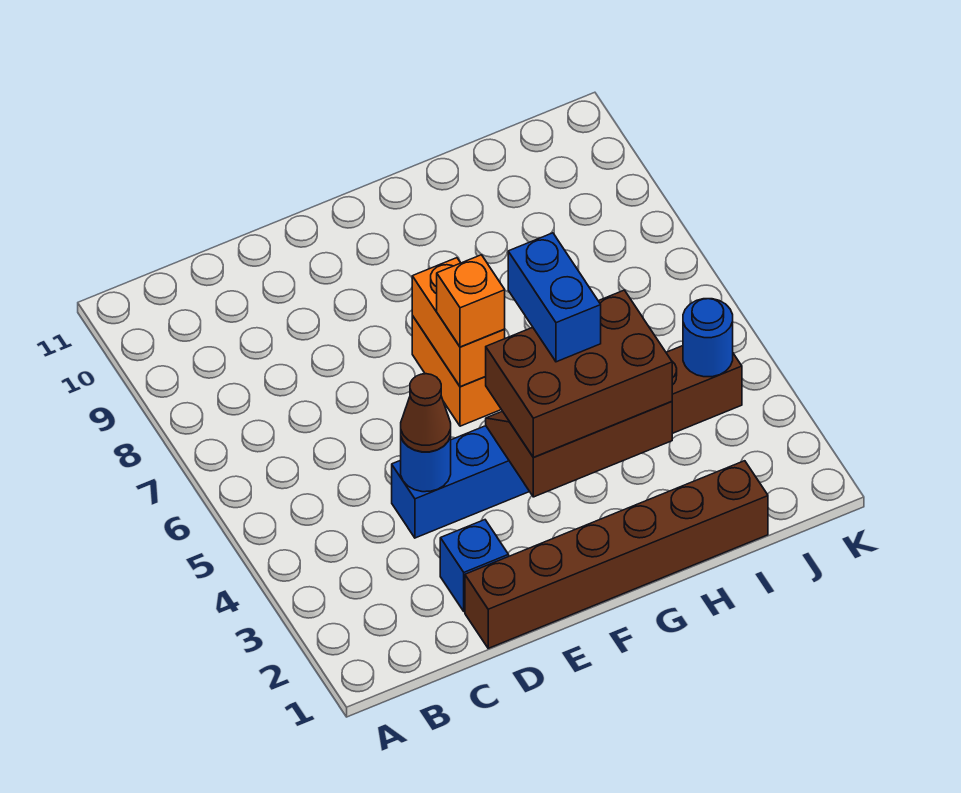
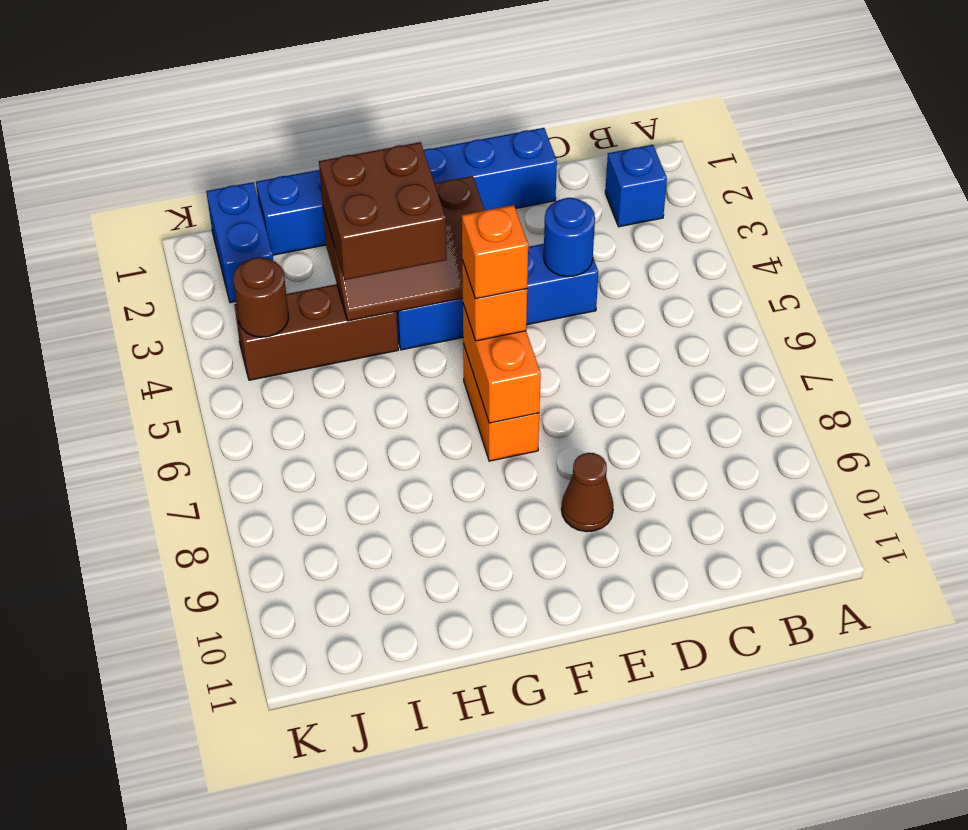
brown brick D1:I1 level 1 -> blue brick D1:I1 level 1
blue brick D2 level 1 -> blue brick B2 level 1
brown cone D4 level 3 -> brown cone E9 level 1
brown brick F3:H4 level 3 -> brown brick G3:H4 level 3
none -> orange brick F6 level 4
blue brick G4:G5 level 4 -> blue brick J1:J2 level 1
blue round brick J4 level 2 -> brown round brick J4 level 2

